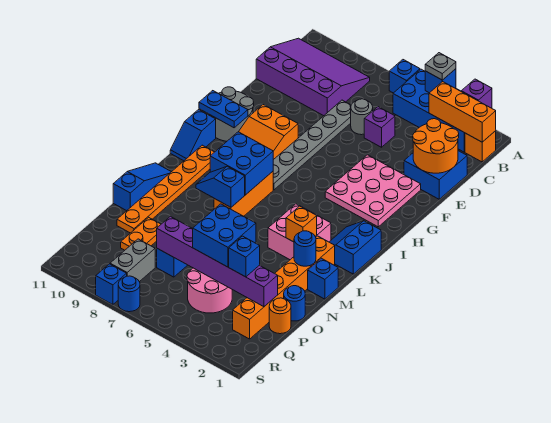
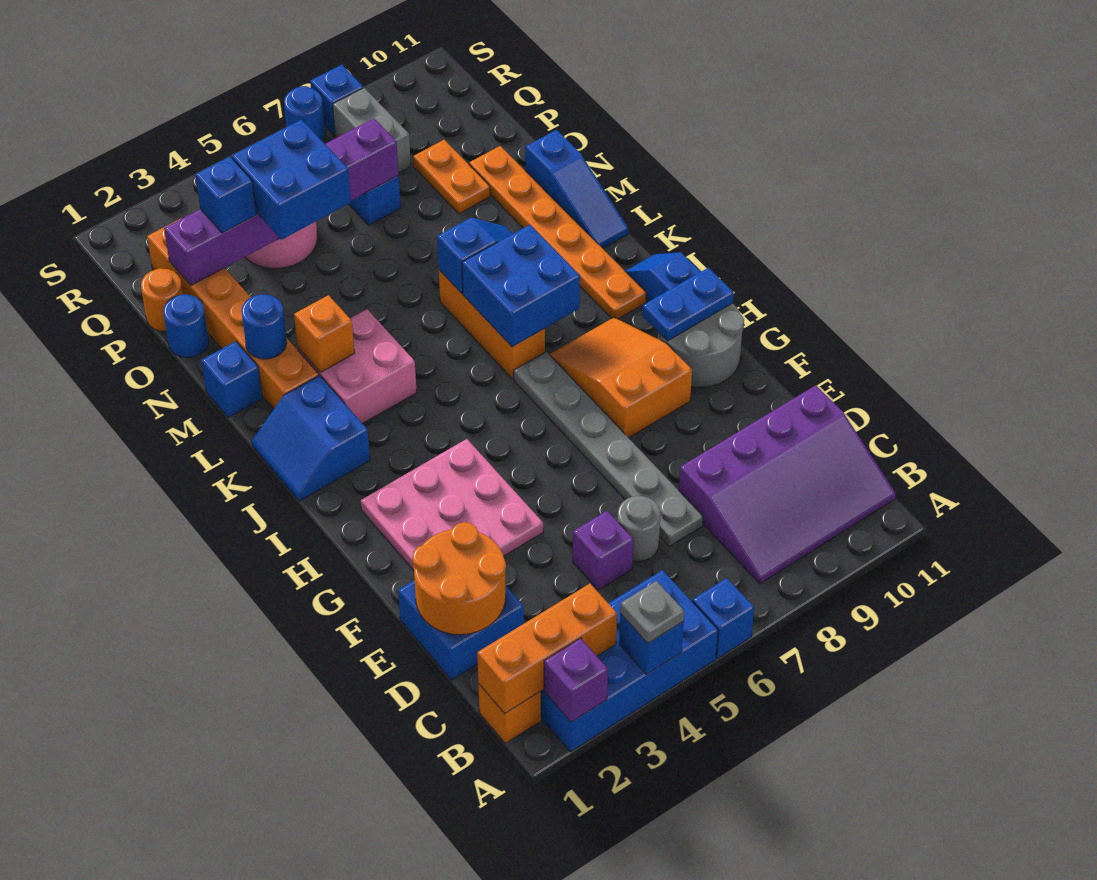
blue slope J1:K2 level 1 top 1 -> blue slope J1:K2 level 1 top 2

